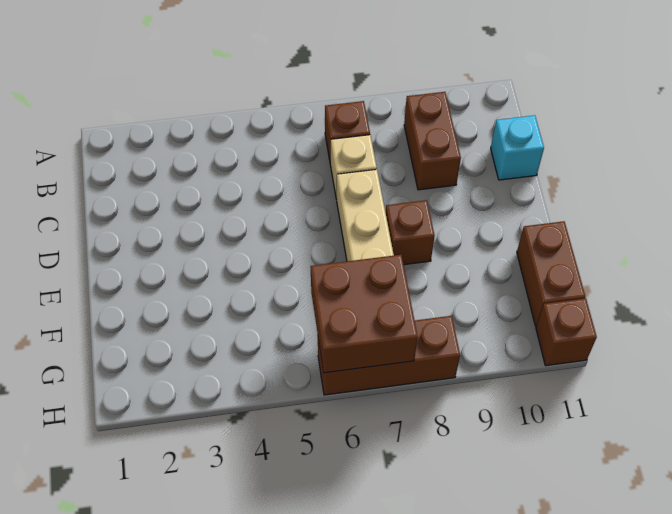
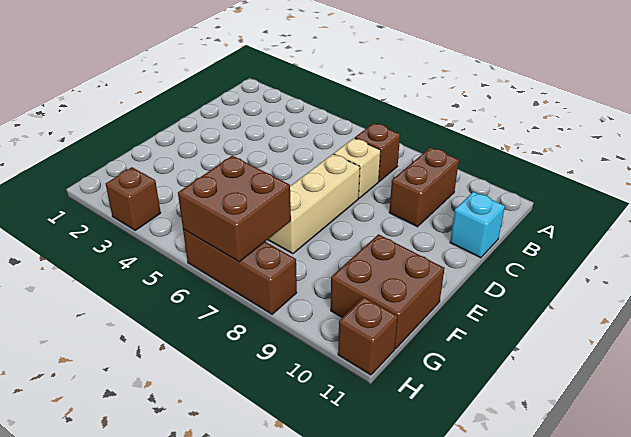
brown brick E8 level 1 -> brown brick H3 level 1
brown brick F11:G11 level 1 -> brown brick F10:G11 level 1

